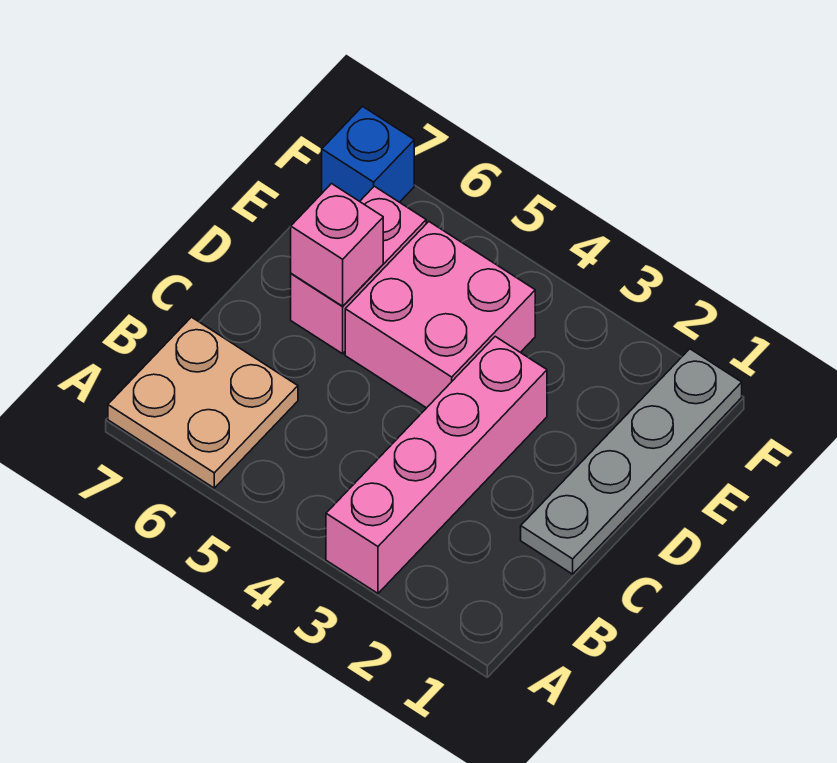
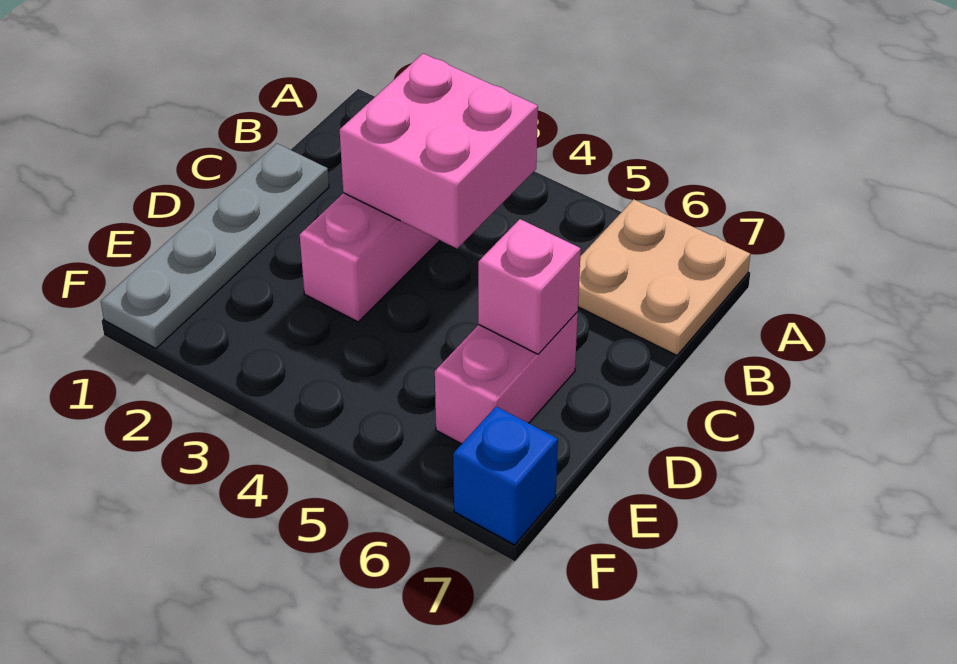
pink brick D4:E5 level 1 -> pink brick B3:C4 level 2

